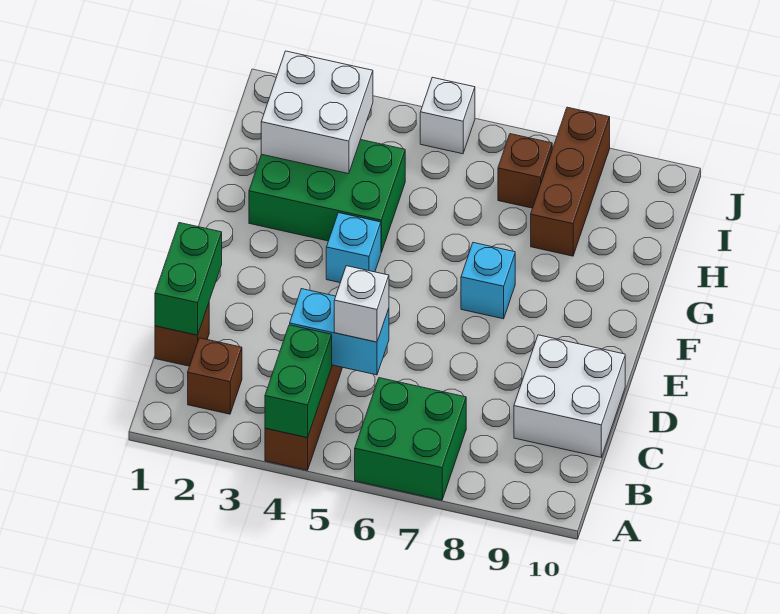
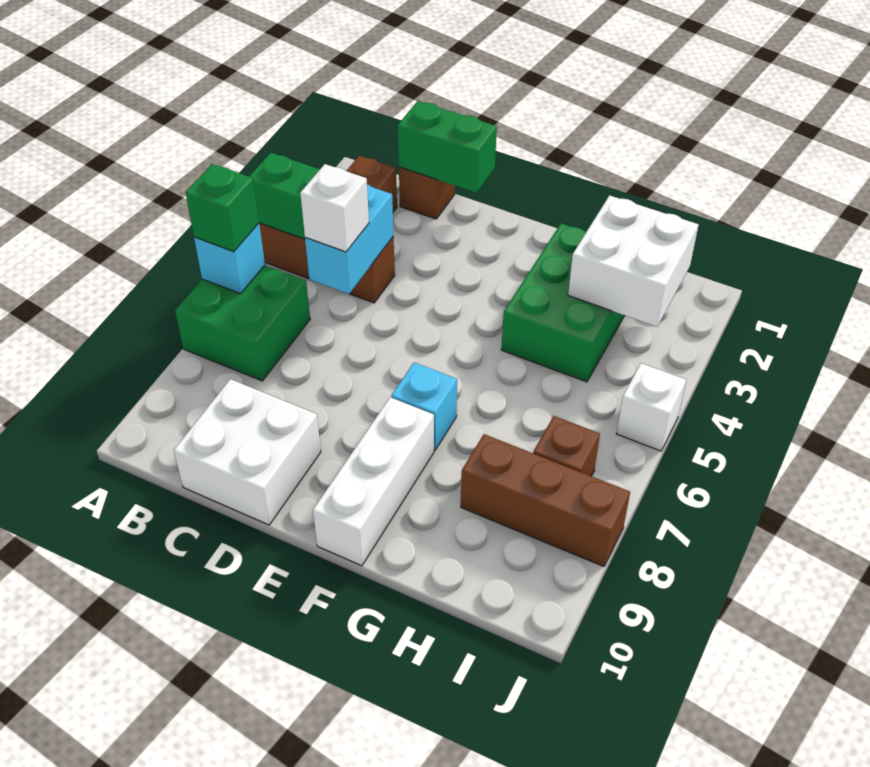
none -> green brick A6 level 3
cyan brick F4 level 1 -> cyan brick A6 level 2
none -> white brick F8:F10 level 1

